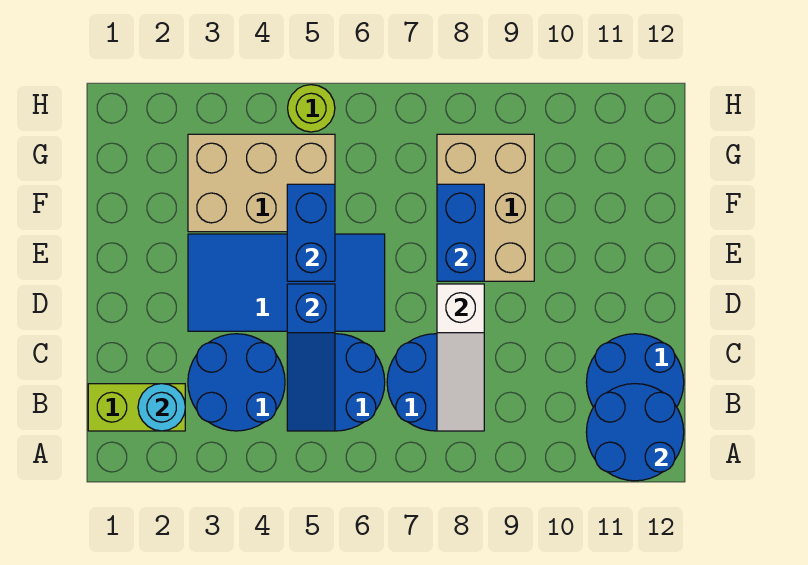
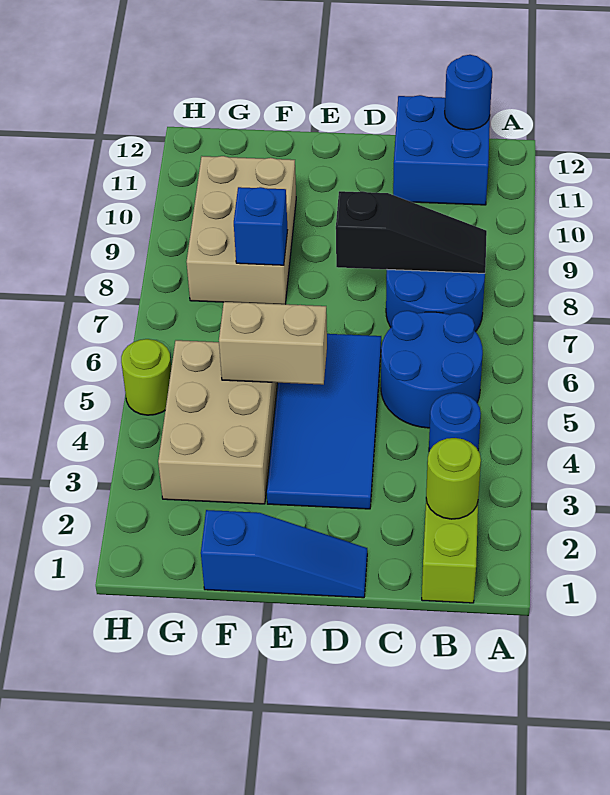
blue round brick A11:B12 level 2 -> blue round brick B12 level 2
cyan round brick B2 level 2 -> lime round brick B2 level 2
blue round brick B3:C4 level 1 -> blue round brick B4 level 1
blue slope B5:D5 level 2 top D -> blue slope D1:F1 level 1 top F
white slope B8:D8 level 2 top D -> black slope B8:D8 level 2 top D
blue round brick B11:C12 level 1 -> blue brick B11:C12 level 1
blue brick E5:F5 level 2 -> tan brick E5:F5 level 2
tan brick E8:G9 level 1 -> tan brick F8:G10 level 1
blue brick E8:F8 level 2 -> blue brick F8 level 2

